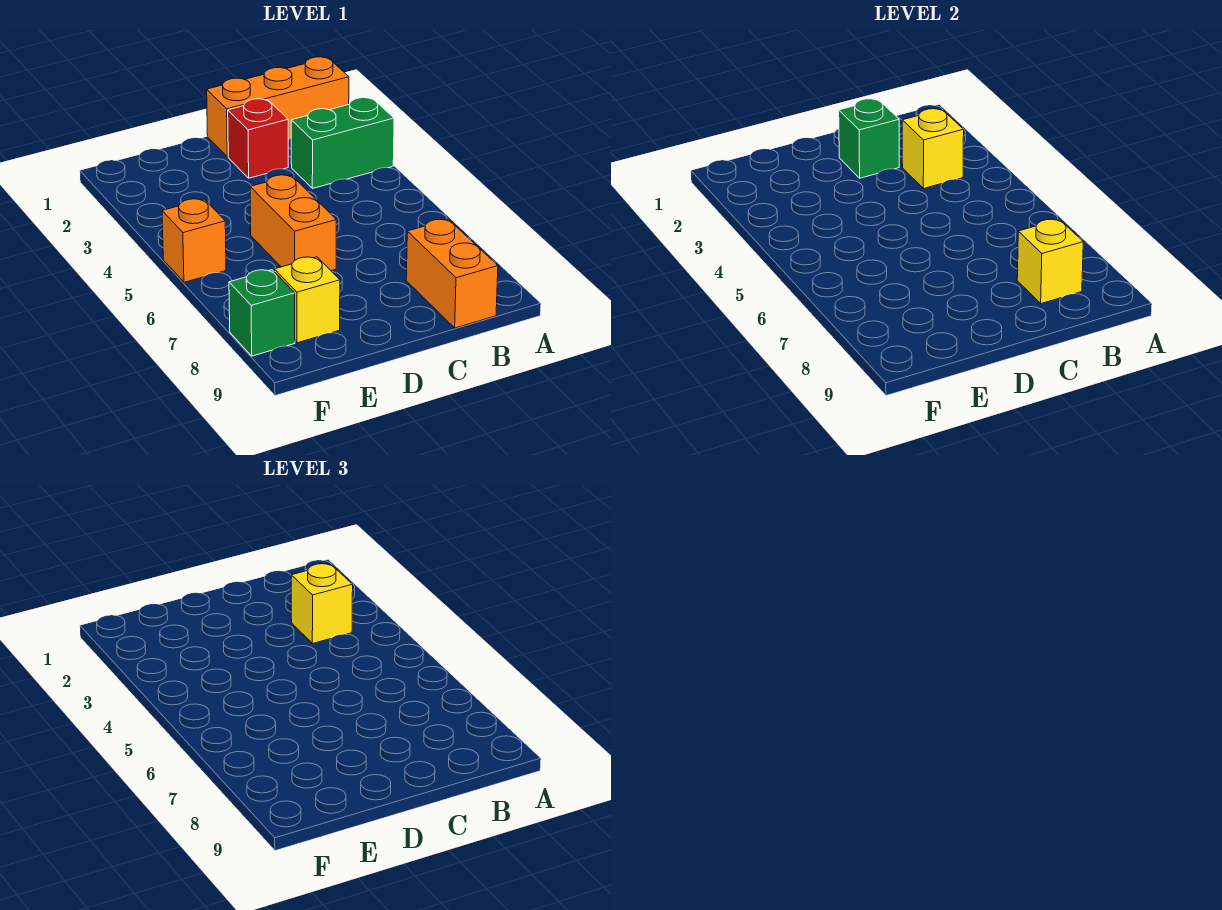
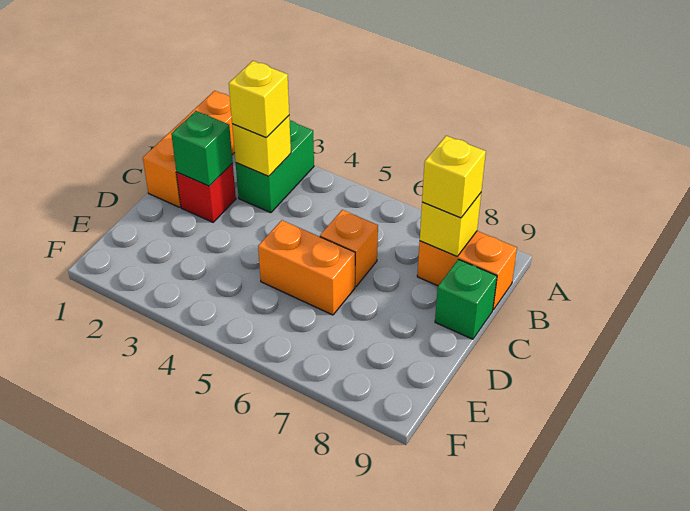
yellow brick E8 level 1 -> yellow brick B8 level 3
orange brick F5 level 1 -> orange brick C6 level 1
green brick F8 level 1 -> green brick C9 level 1

